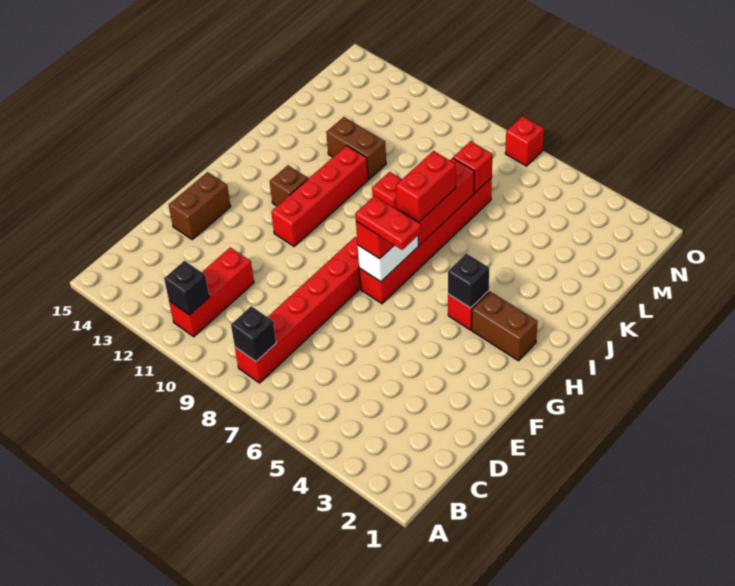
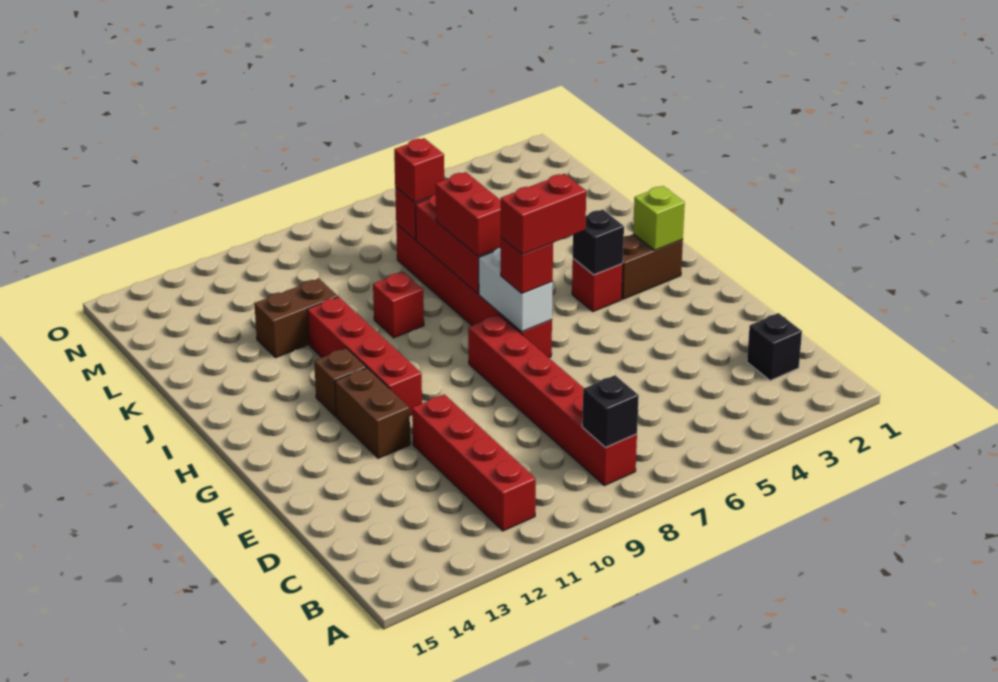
red brick B11:D11 level 1 -> red brick B11:E11 level 1
black brick B11 level 2 -> black brick C2 level 1
brown brick E14:F14 level 1 -> brown brick F12:G12 level 1
red plate G6:G7 level 4 -> red brick G6:G7 level 4
none -> lime brick H2 level 2
red brick O7 level 1 -> red brick L7 level 3

